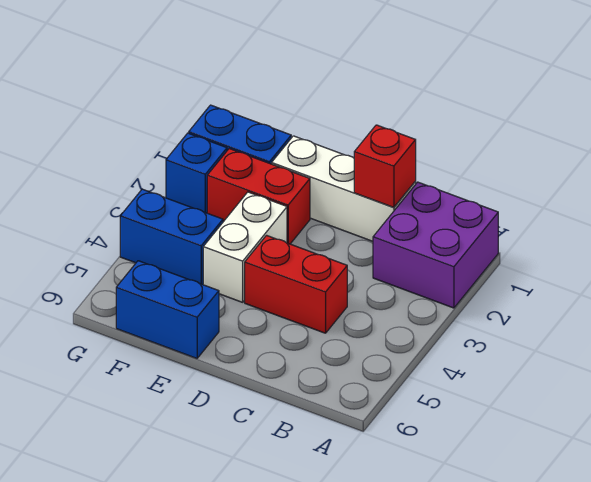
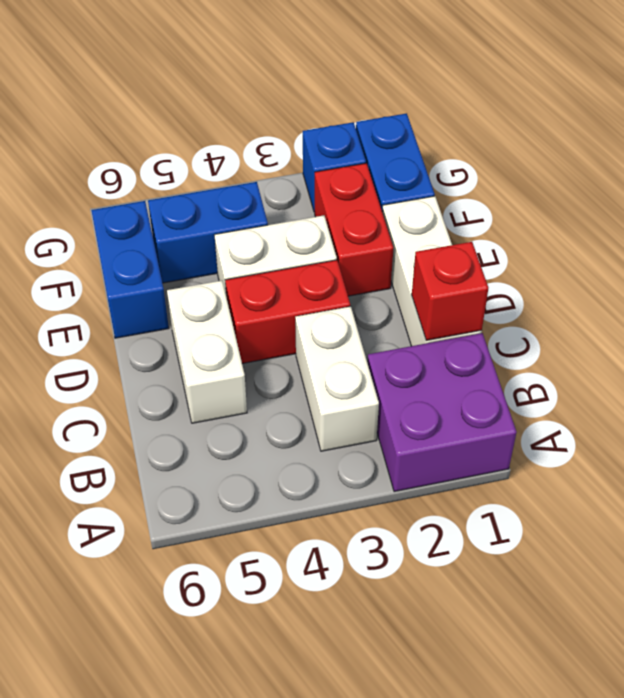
none -> white brick B3:C3 level 1
red brick C4:D4 level 1 -> red brick D3:D4 level 1
none -> white brick C5:D5 level 1
blue brick F4:G4 level 1 -> blue brick F4:F5 level 1

